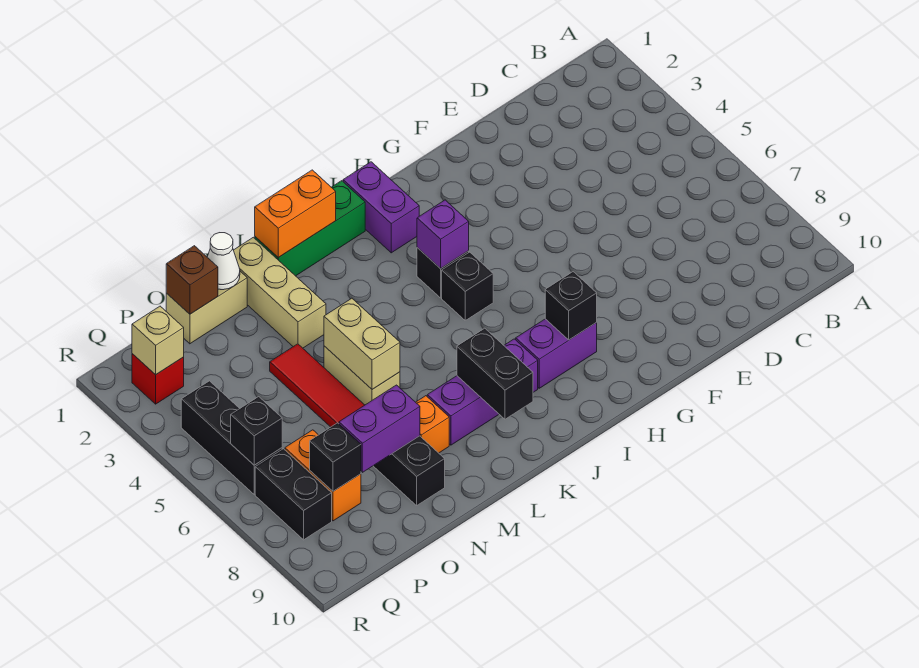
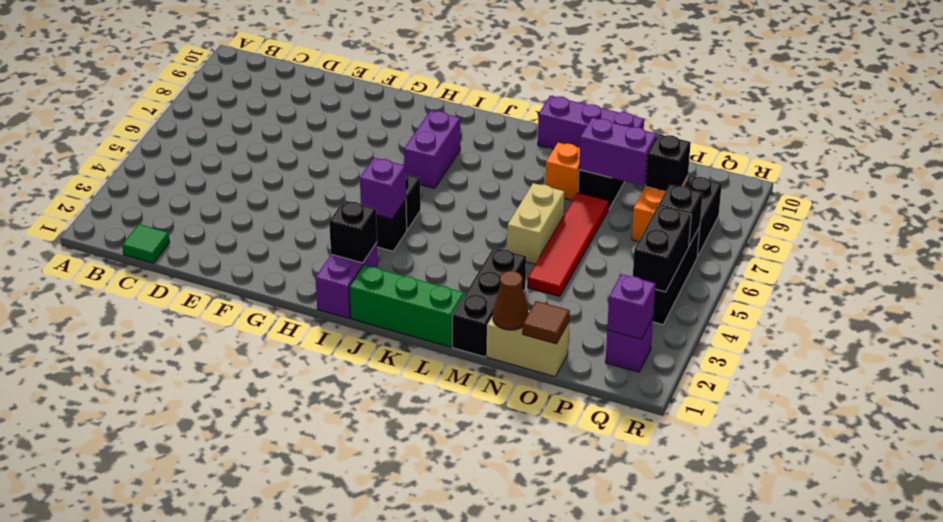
none -> green tile C1 level 1
purple brick H8:I8 level 1 -> purple brick I7:I8 level 1
black brick H8 level 2 -> black brick I2 level 2
purple brick J8:L8 level 1 -> purple brick L10:N10 level 1
orange brick K1:L1 level 2 -> none
black brick K8:K9 level 2 -> black brick Q4:Q5 level 2
tan brick M1:M3 level 1 -> black brick M1:M3 level 1
tan brick M5:M6 level 2 -> none
white cone N1 level 2 -> brown cone N1 level 2
brown brick O1 level 2 -> brown tile O1 level 2
red brick Q2 level 1 -> purple brick Q2 level 1
tan brick Q2 level 2 -> purple brick Q2 level 2

